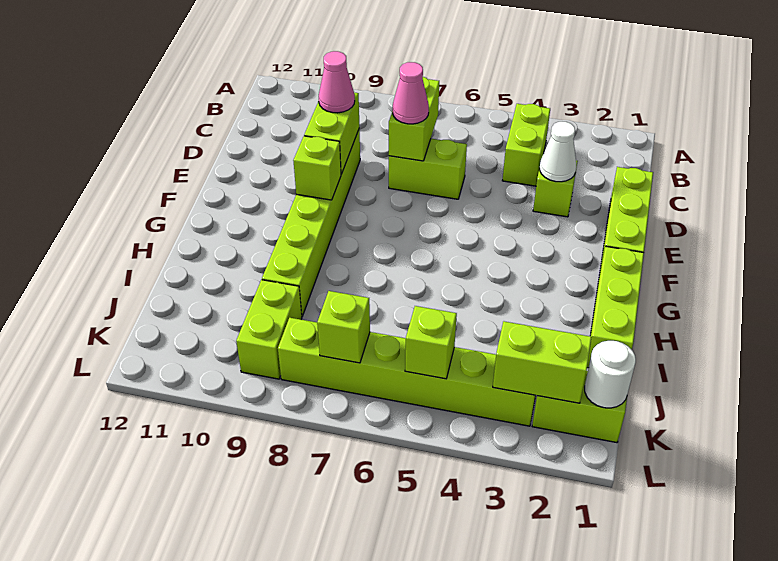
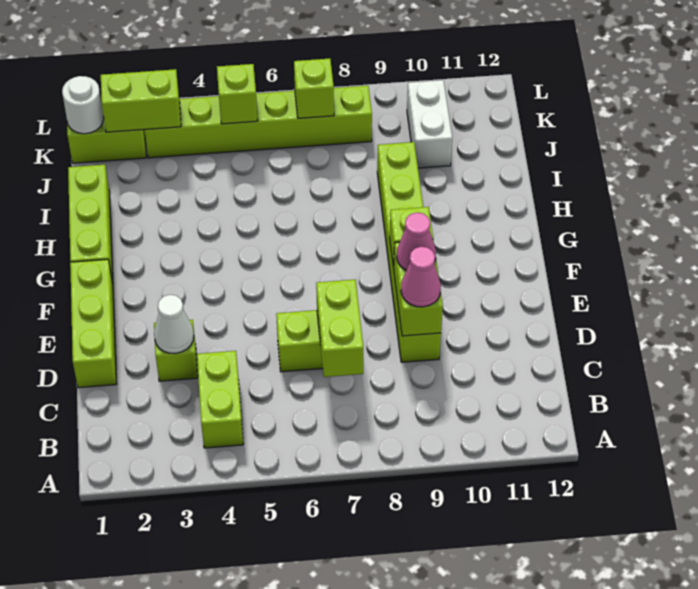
pink cone D7 level 3 -> pink cone E9 level 3
lime brick J9:K9 level 1 -> none
none -> white brick J10:K10 level 1

